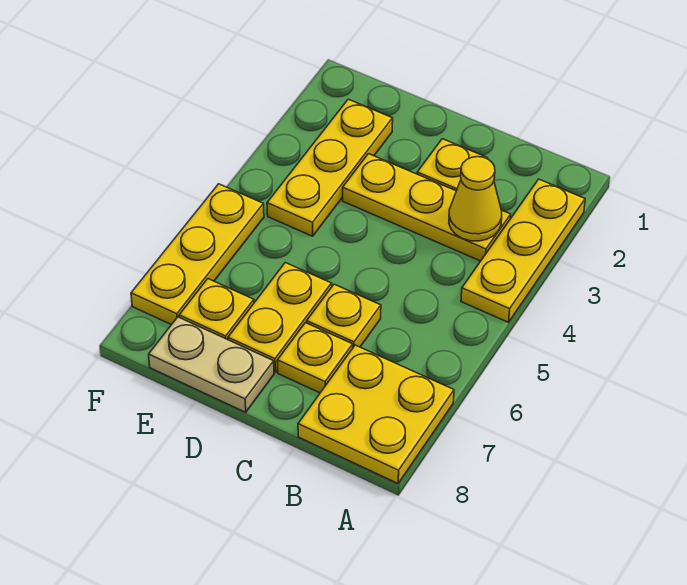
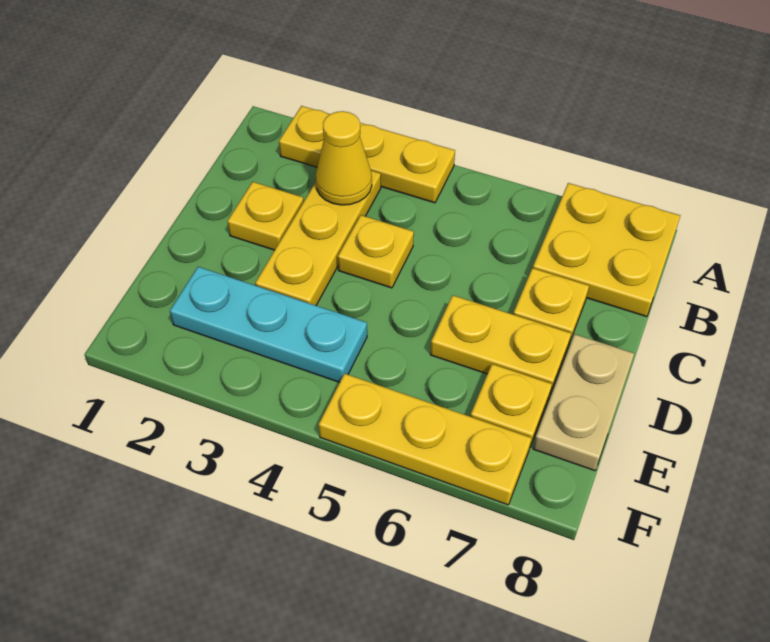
yellow plate C6 level 1 -> yellow plate C4 level 1
yellow plate E2:E4 level 1 -> cyan plate E2:E4 level 1

